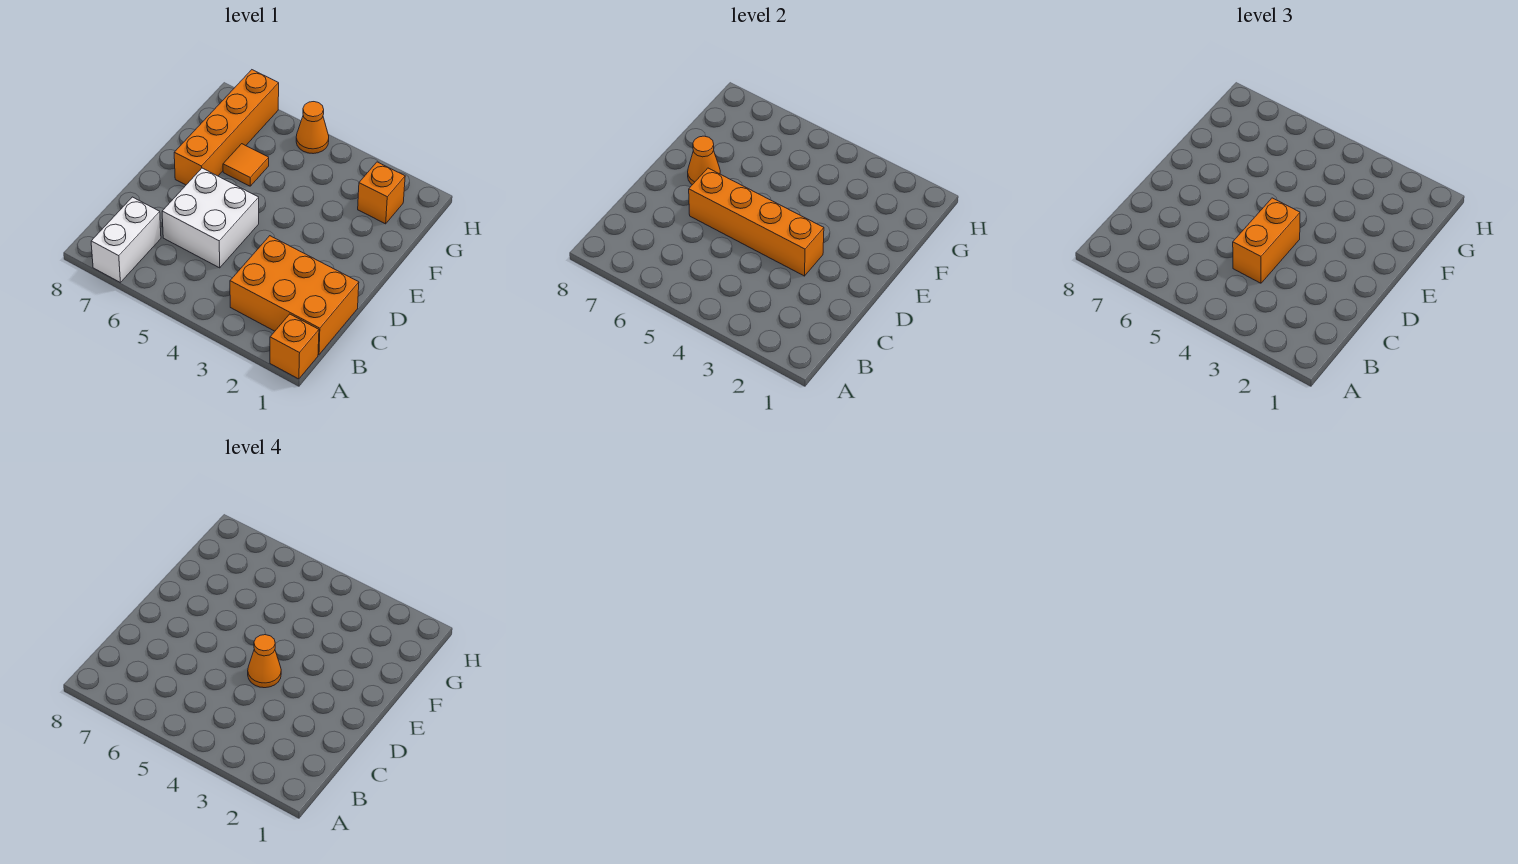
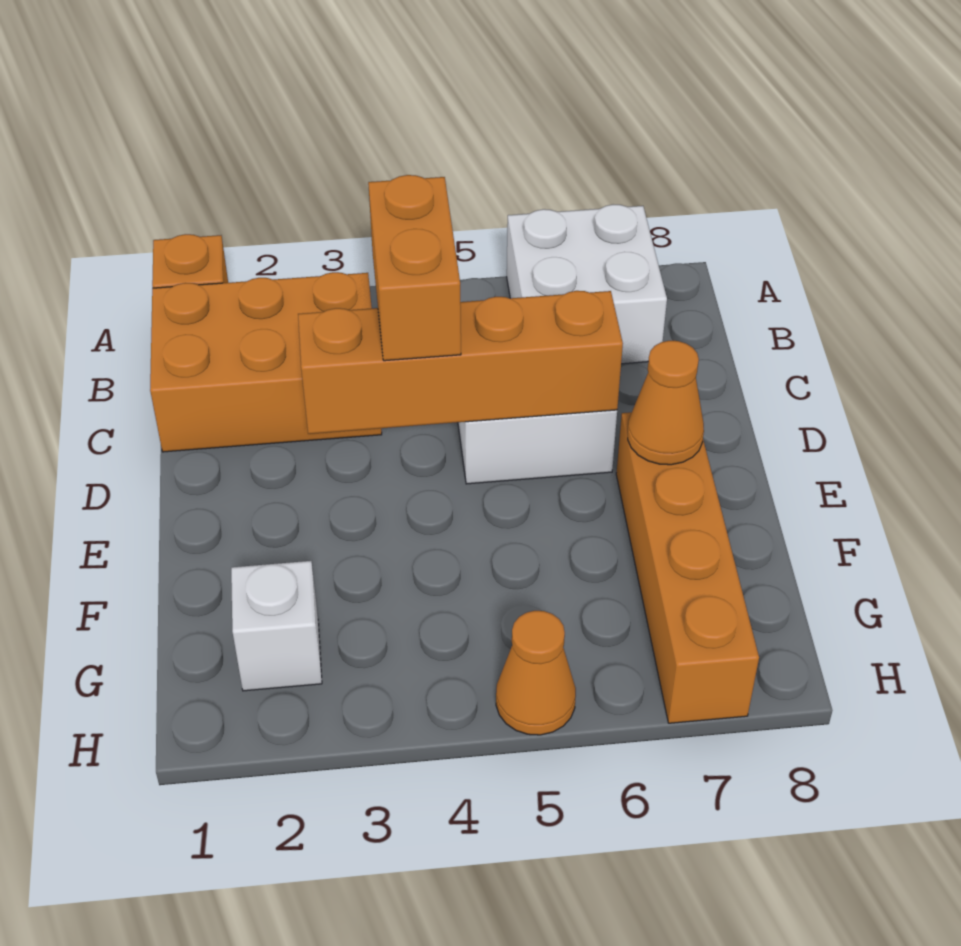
white brick A7:B7 level 1 -> white brick A6:B7 level 1
orange cone D4 level 4 -> none
orange tile F6 level 1 -> none
orange brick G2 level 1 -> white brick G2 level 1

